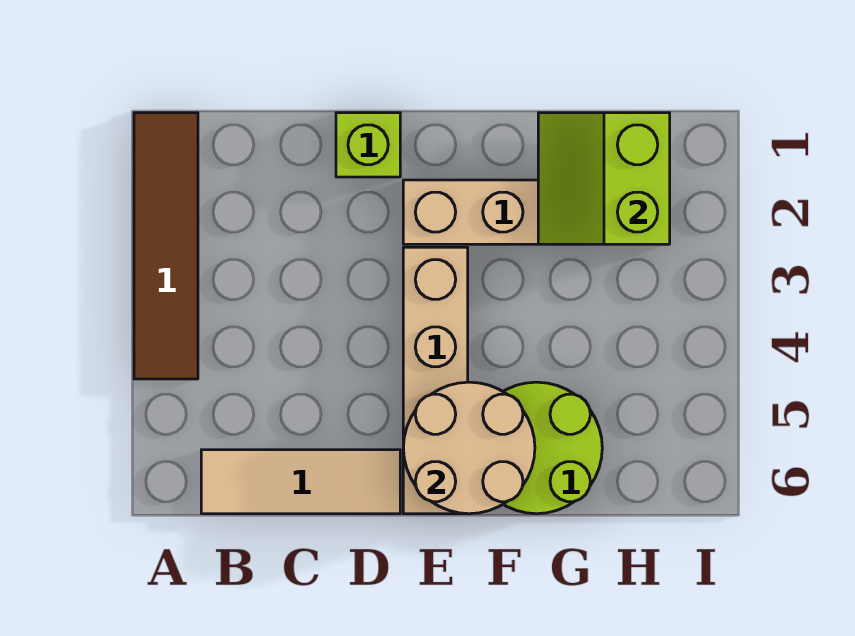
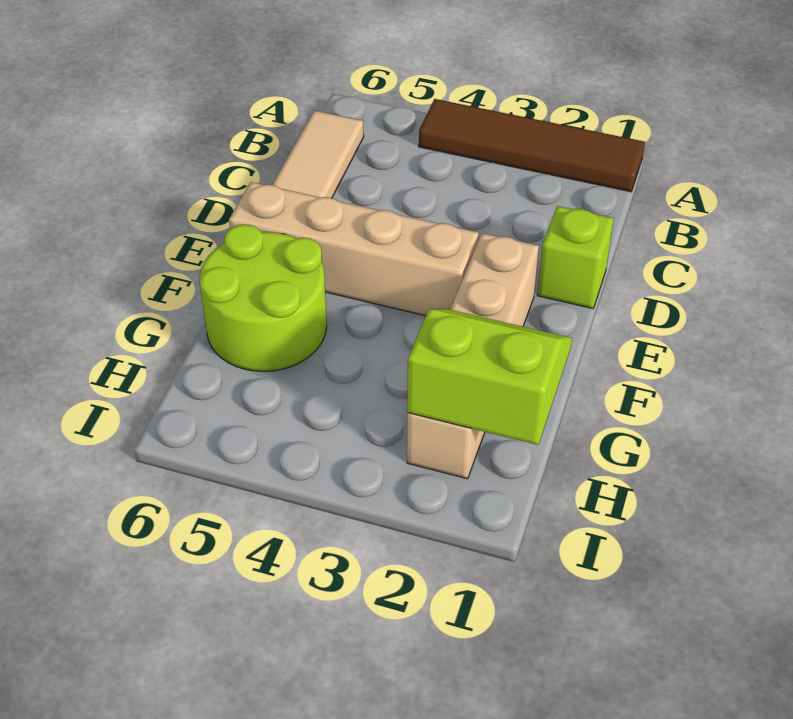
tan round brick E5:F6 level 2 -> none

